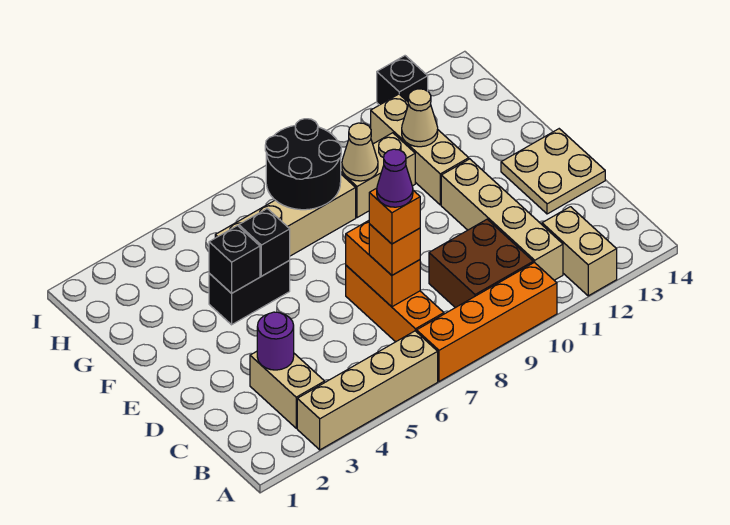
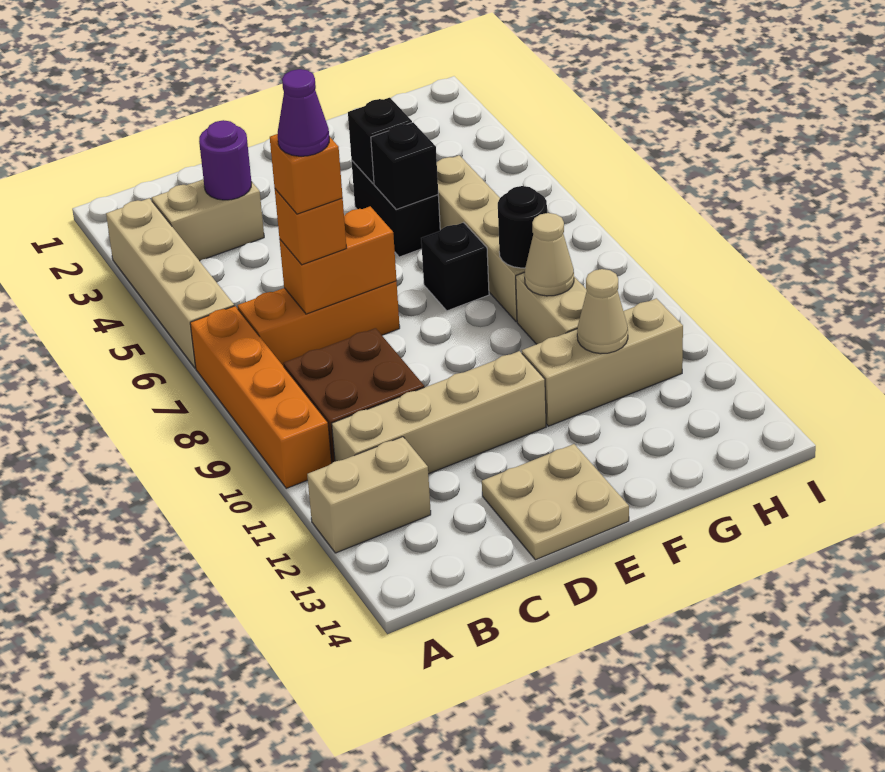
black round brick G7:H8 level 2 -> black round brick G8 level 2
black brick I12 level 1 -> black brick F7 level 1

